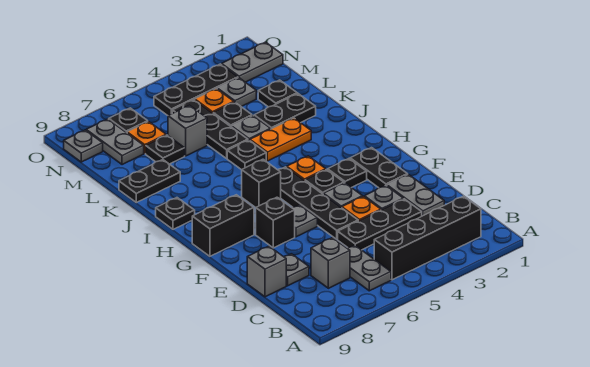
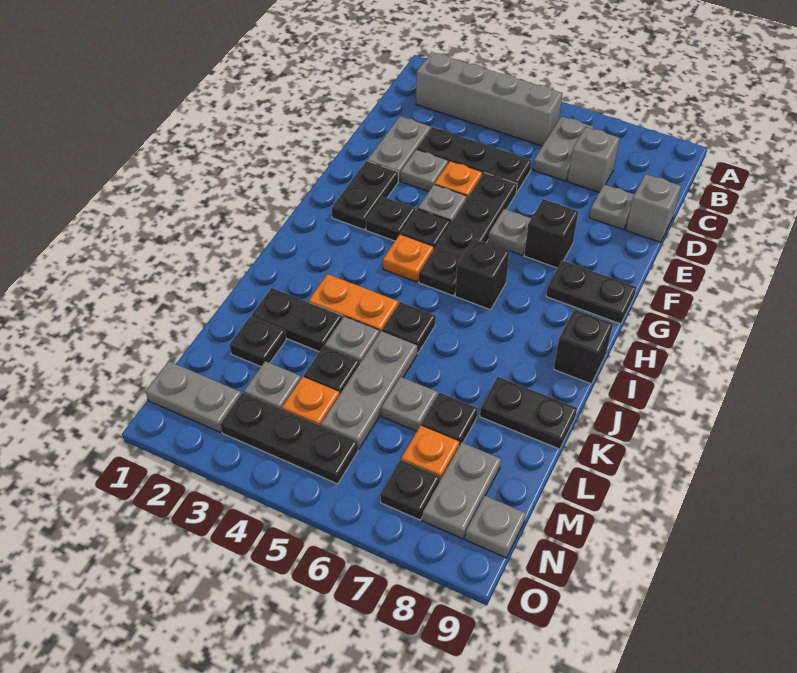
black brick B2:B5 level 1 -> grey brick B2:B5 level 1
black brick G8:G9 level 1 -> black plate G8:G9 level 1
black plate I9 level 1 -> black brick I9 level 1
black plate K5:M5 level 1 -> grey plate K5:M5 level 1
grey brick L6 level 1 -> grey plate L6 level 1

